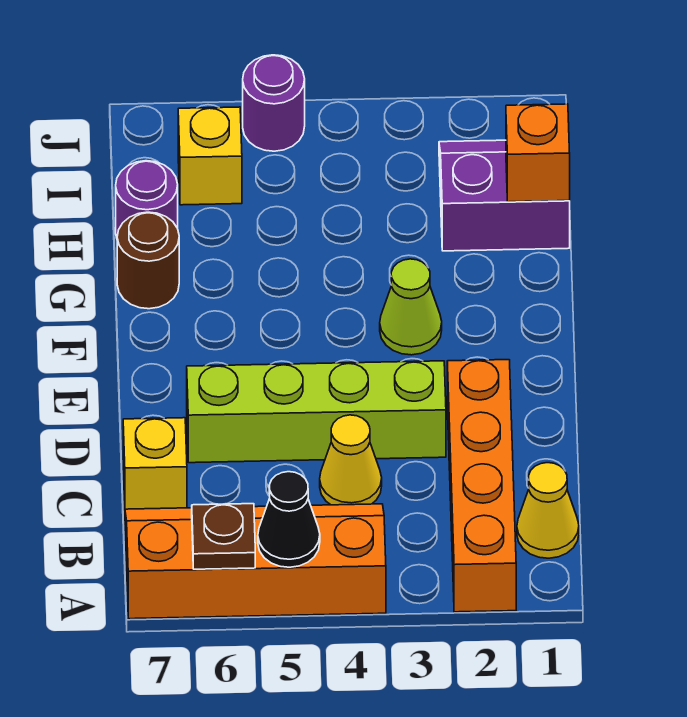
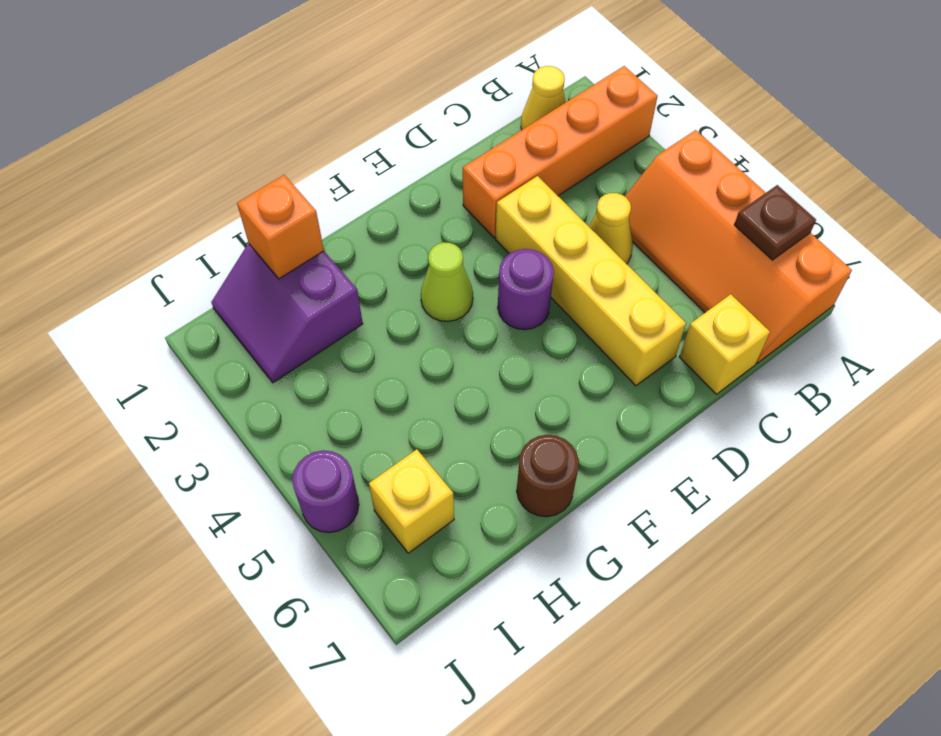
black cone A5 level 2 -> none
lime brick D3:D6 level 1 -> yellow brick D3:D6 level 1
purple round brick H7 level 1 -> purple round brick E4 level 1

